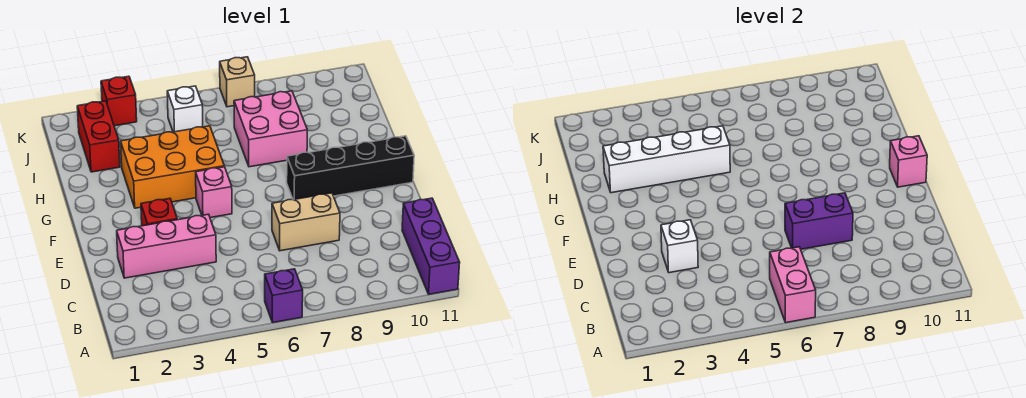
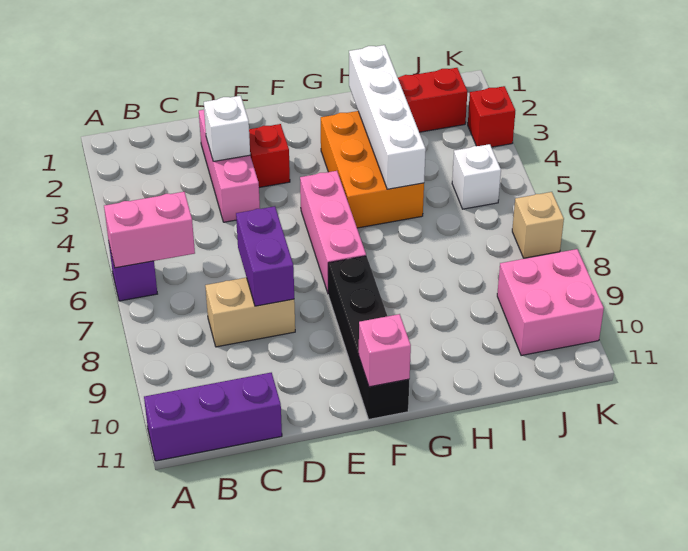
tan brick D7:D8 level 1 -> tan brick C8:D8 level 1
pink brick F5 level 1 -> pink brick F5:F7 level 1
pink brick H7:I8 level 1 -> pink brick J9:K10 level 1

